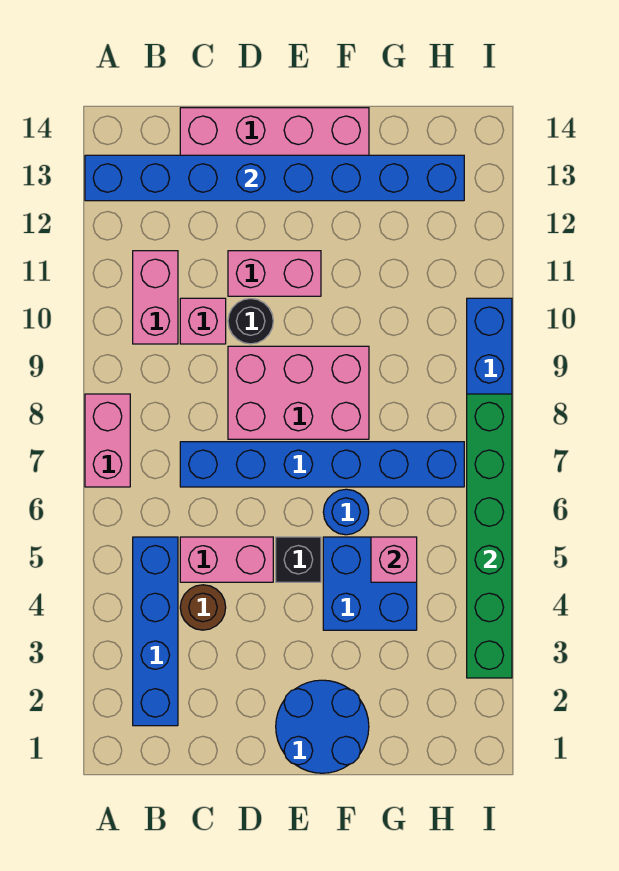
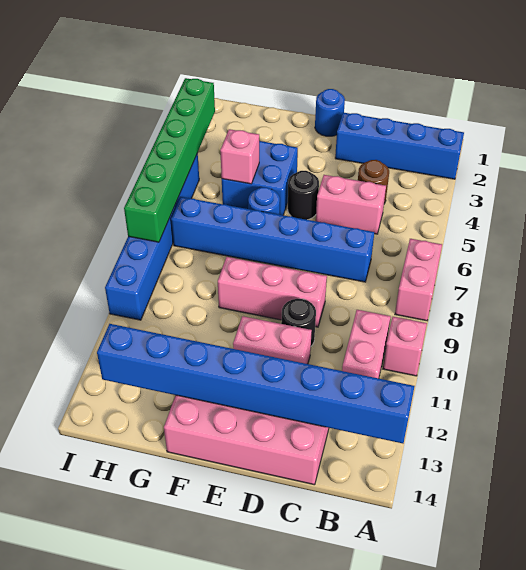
blue brick B2:B5 level 1 -> blue brick A2:D2 level 1
pink brick C10 level 1 -> pink brick A10 level 1
pink brick D8:F9 level 1 -> pink brick D9:F9 level 1
blue round brick E1:F2 level 1 -> blue round brick E1 level 1
black brick E5 level 1 -> black round brick E5 level 1

